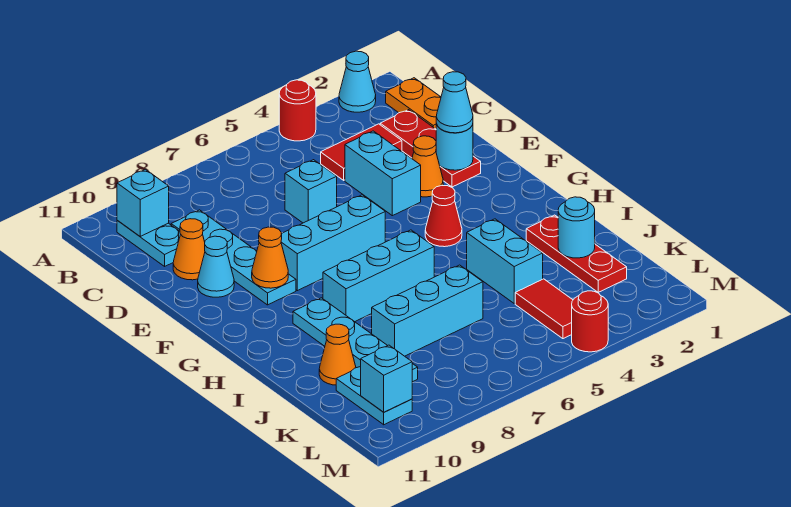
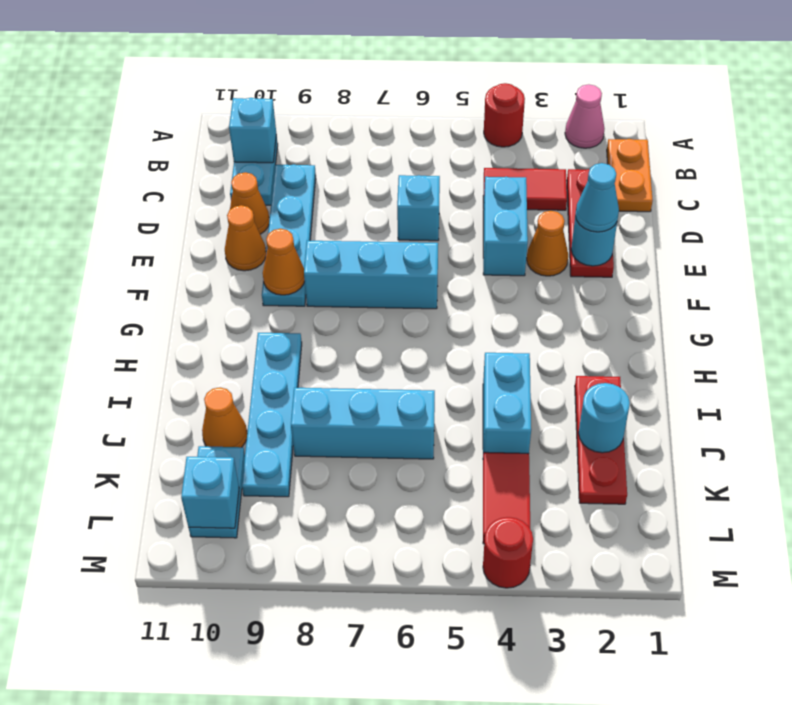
cyan cone A2 level 1 -> pink cone A2 level 1
cyan cone E10 level 1 -> orange cone E10 level 1
red cone G4 level 1 -> none
cyan brick H6:H8 level 1 -> none

